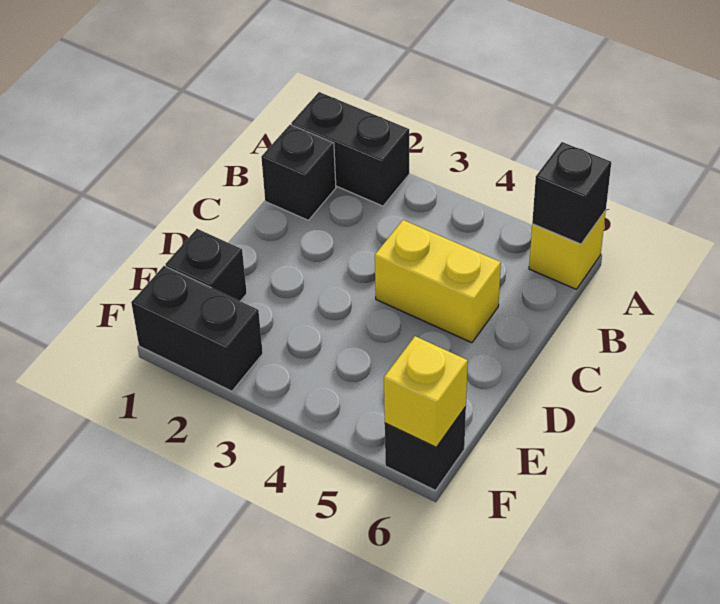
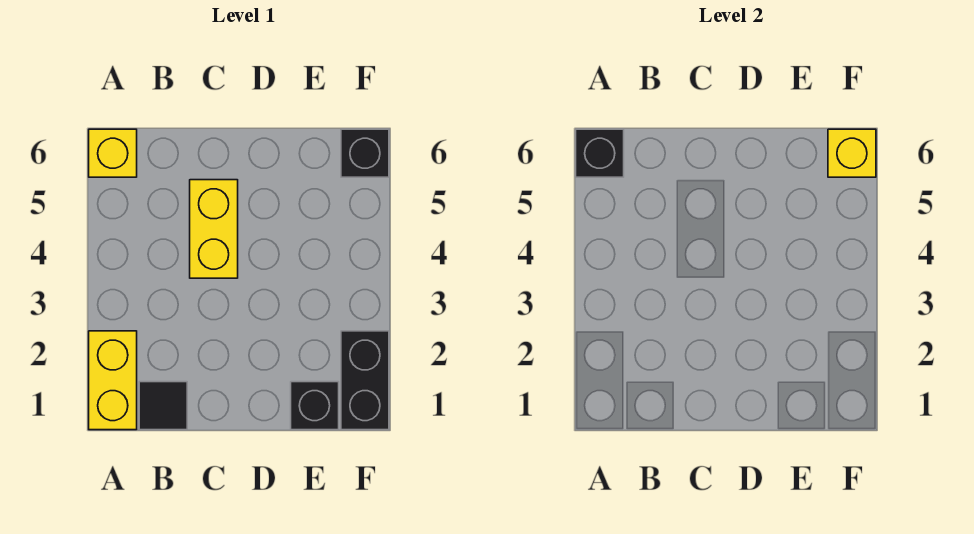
black brick A1:A2 level 1 -> yellow brick A1:A2 level 1
black brick B1 level 1 -> black tile B1 level 1

